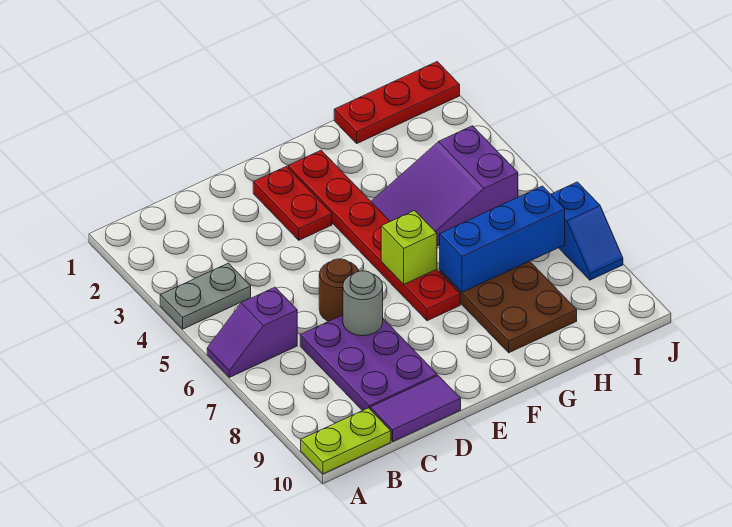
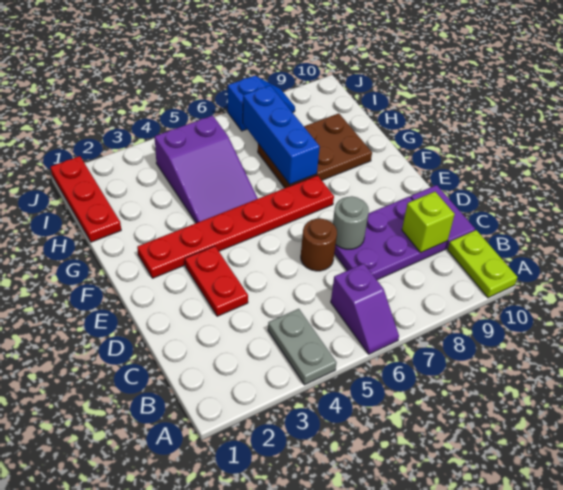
red plate E2:E3 level 1 -> red plate D3:E3 level 1
lime brick F6 level 2 -> lime brick C9 level 2

